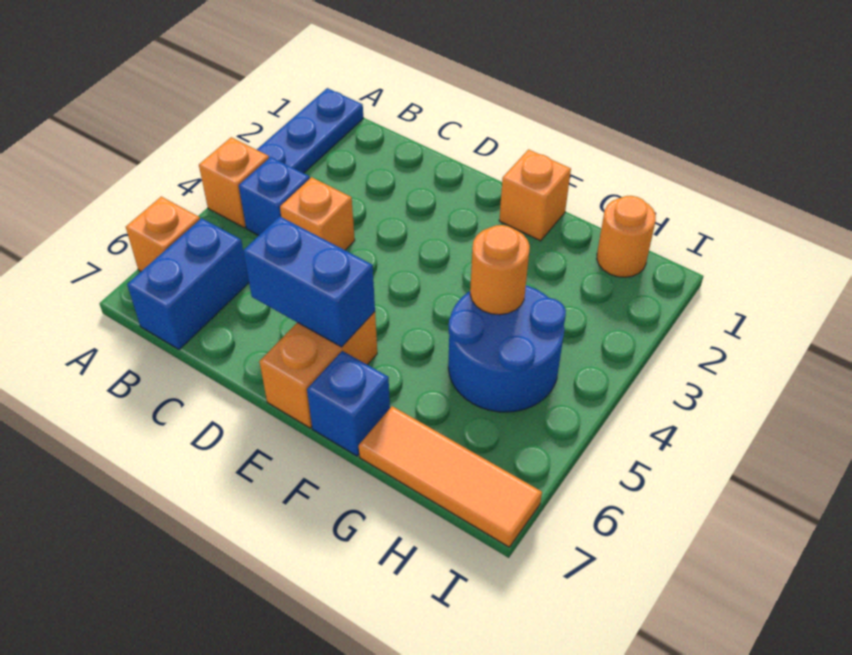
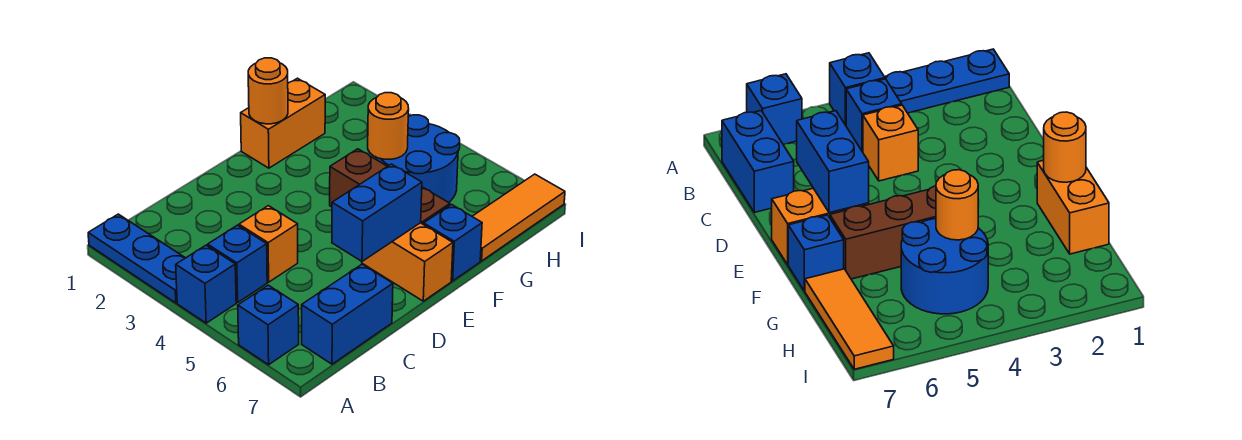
orange brick A4 level 1 -> blue brick A4 level 1
orange brick A6 level 1 -> blue brick A6 level 1
blue brick B6:B7 level 1 -> blue brick B7:C7 level 1
orange brick F1 level 1 -> orange brick F1:G1 level 1
none -> brown brick F4:F6 level 1
orange round brick H1 level 1 -> orange round brick F1 level 2

